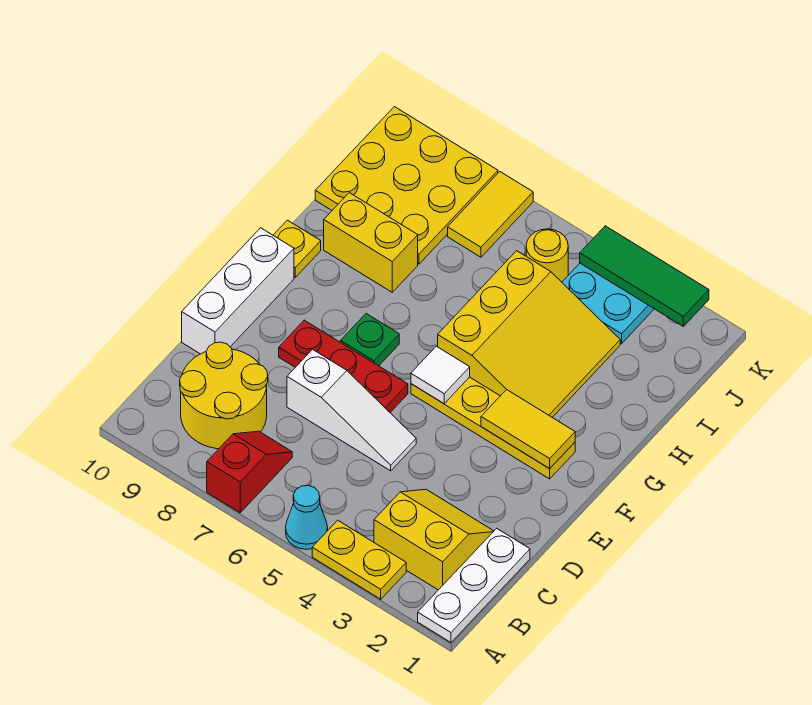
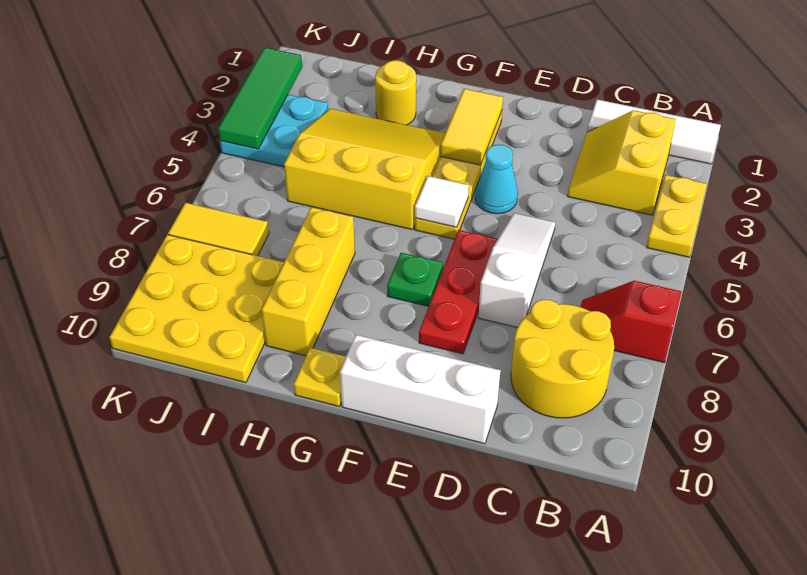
white plate A1:C1 level 1 -> white tile A1:C1 level 1
cyan cone A5 level 1 -> cyan cone E4 level 1
yellow brick H8:H9 level 1 -> yellow brick H7:H9 level 1
yellow round brick J5 level 1 -> yellow round brick H2 level 1

